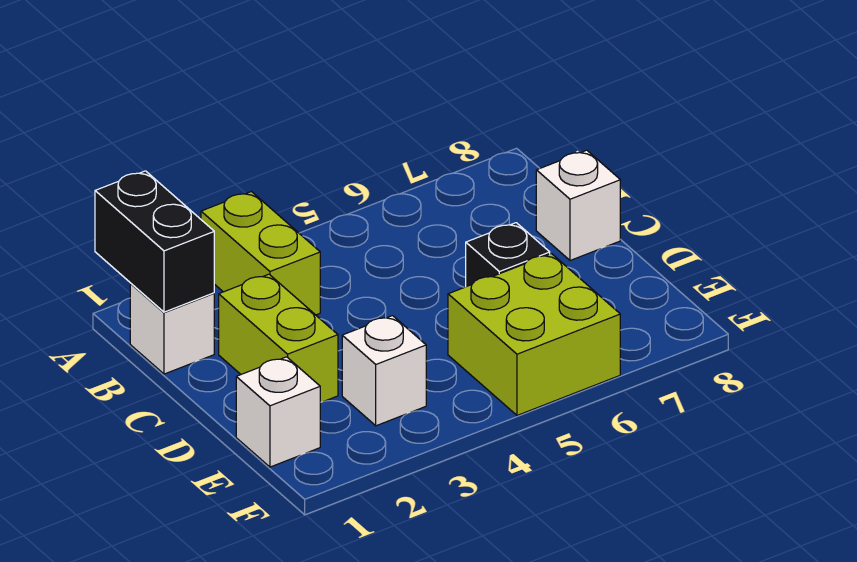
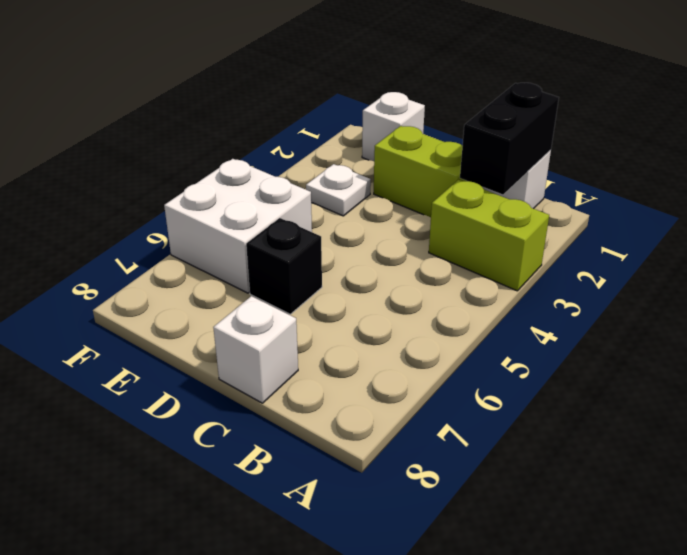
black brick A1:B1 level 2 -> black brick B1:B2 level 2
white brick E3 level 1 -> white plate E3 level 1
lime brick E5:F6 level 1 -> white brick E5:F6 level 1

